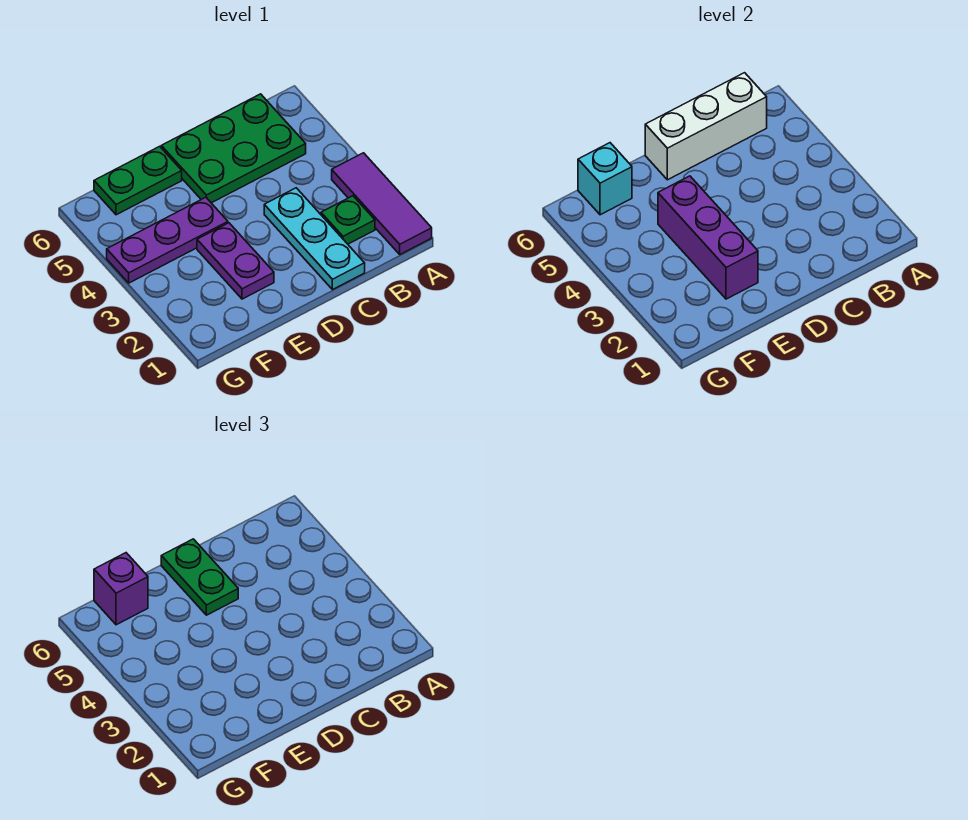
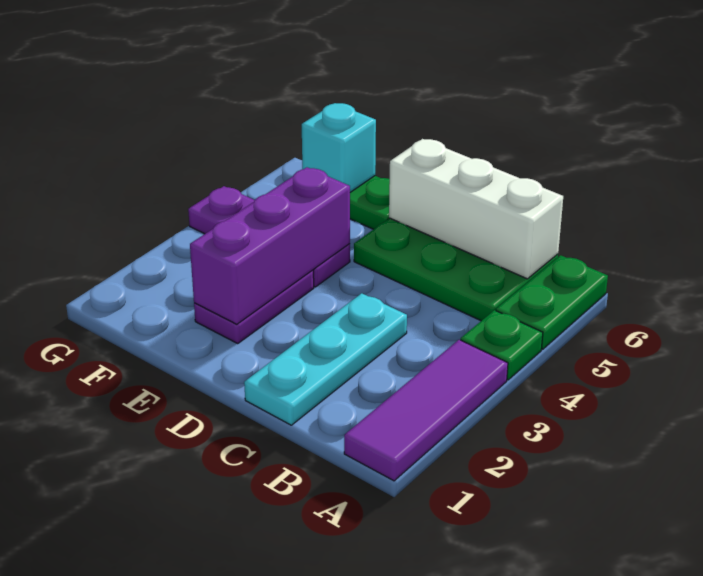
green plate B2 level 1 -> green plate A4 level 1
green plate D5:D6 level 3 -> green plate A5:A6 level 1
purple brick F6 level 3 -> none

